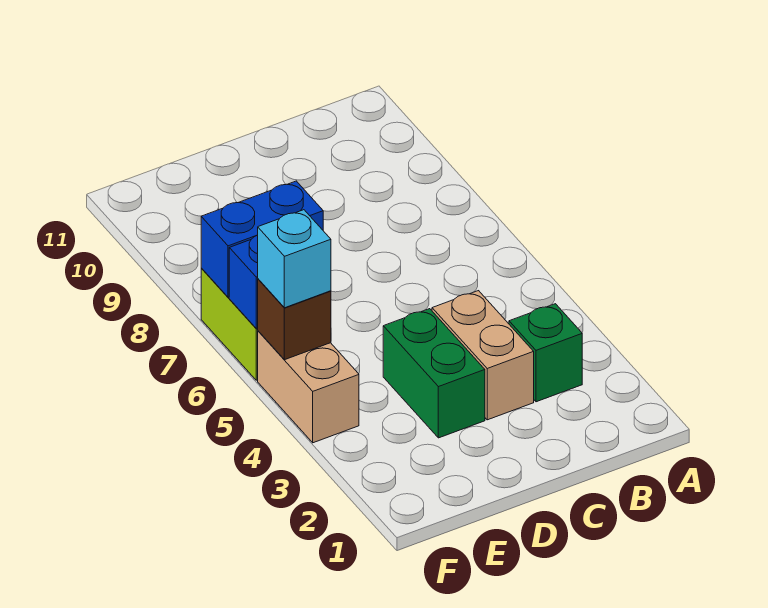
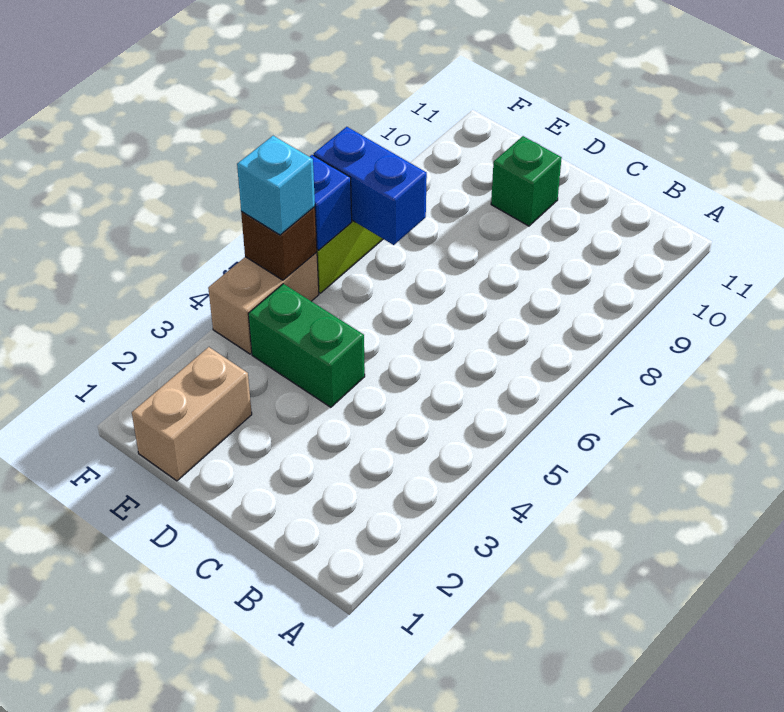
green brick B3 level 1 -> green brick D10 level 1
tan brick C3:C4 level 1 -> tan brick E1:E2 level 1
green brick D3:D4 level 1 -> green brick D4:E4 level 1

